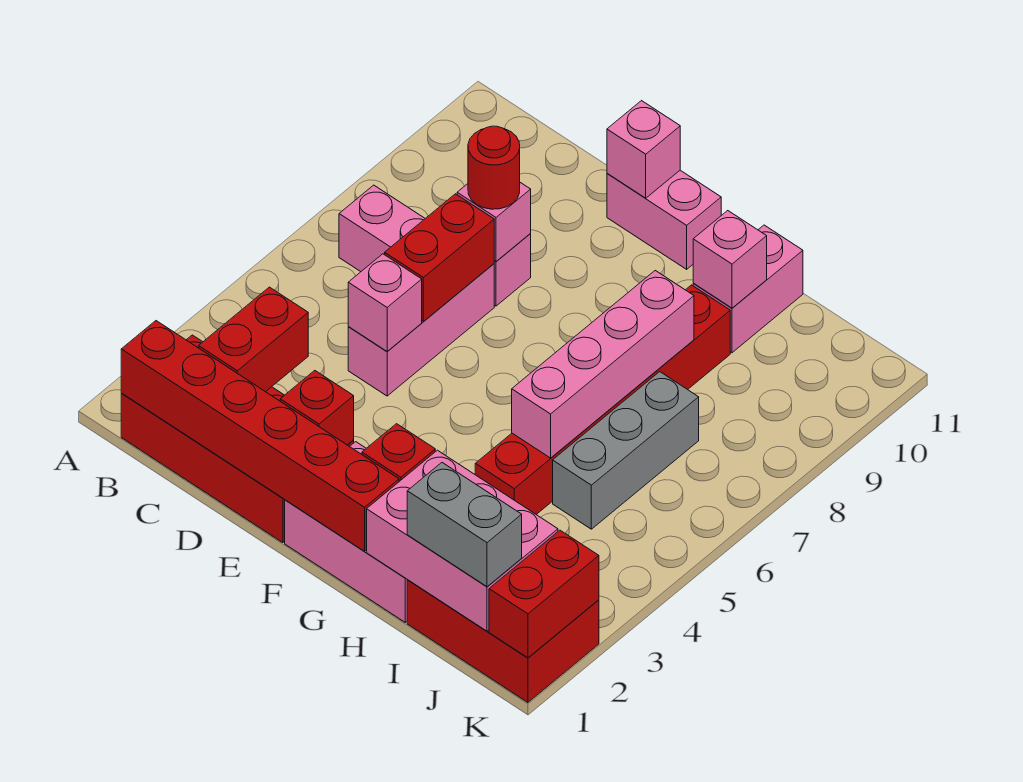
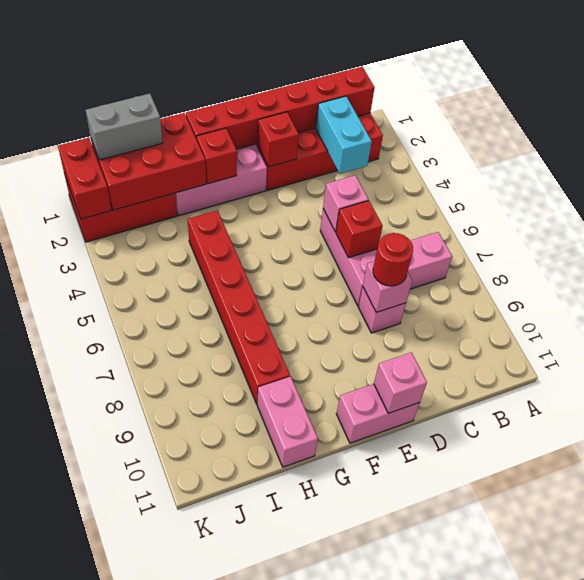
red brick C2:C3 level 2 -> cyan brick C2:C3 level 2
red brick D6:D7 level 2 -> red brick D6 level 2
pink brick H1:J2 level 2 -> red brick H1:J2 level 2
pink brick H5:H8 level 2 -> none
pink brick H10 level 2 -> none
grey brick I5:I7 level 1 -> none

